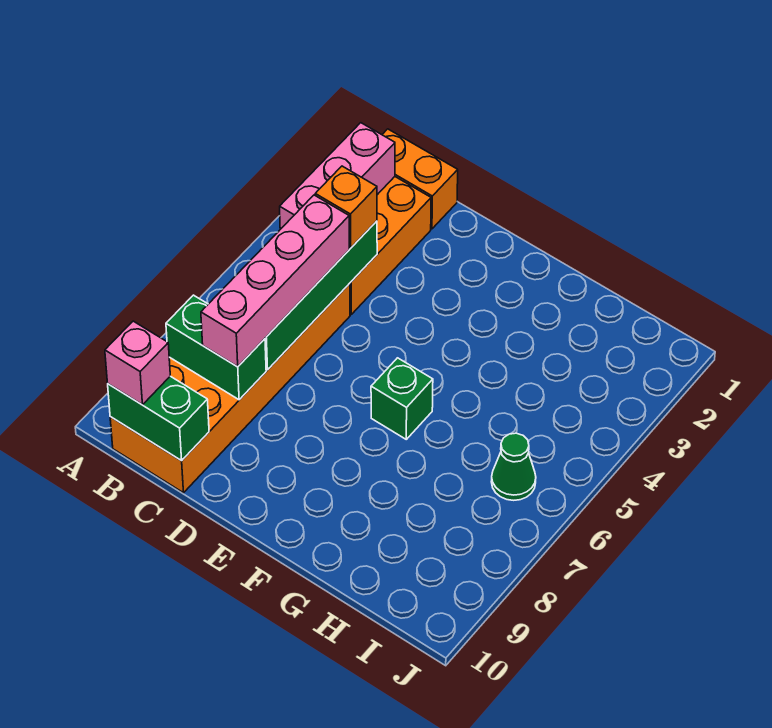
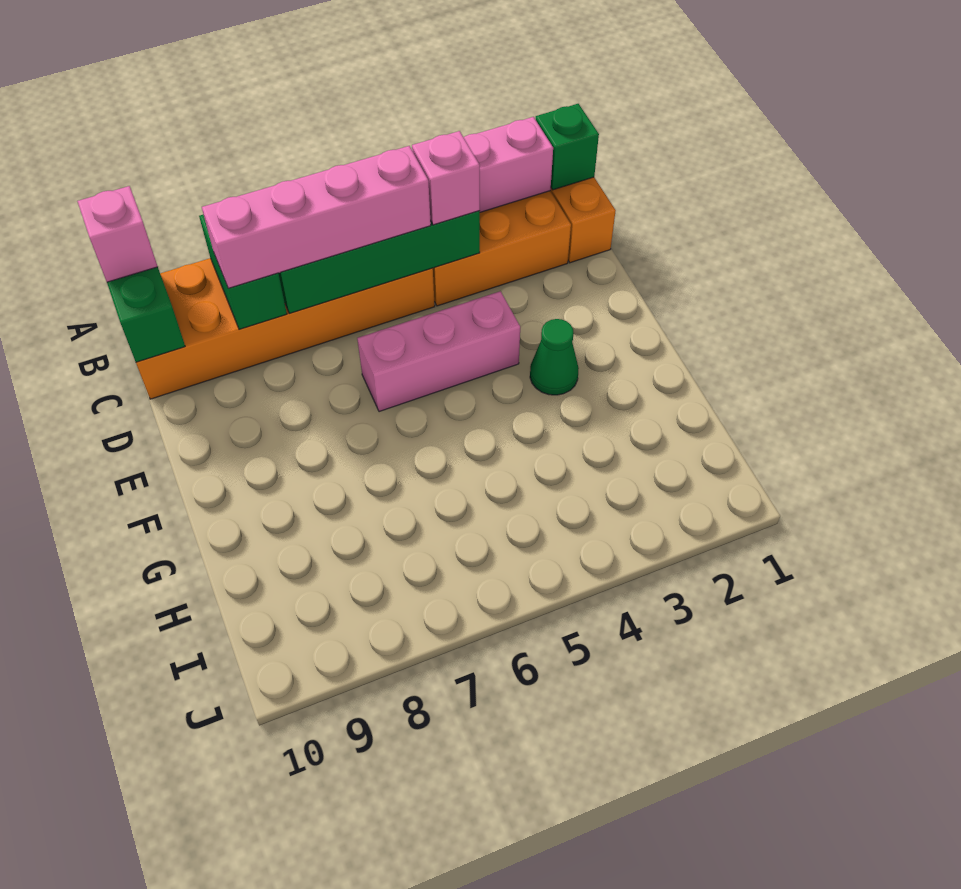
orange brick C4 level 3 -> pink brick C4 level 3
none -> pink brick E4:E6 level 1
green brick F6 level 1 -> green brick B1 level 2
green cone I6 level 1 -> green cone F3 level 1

